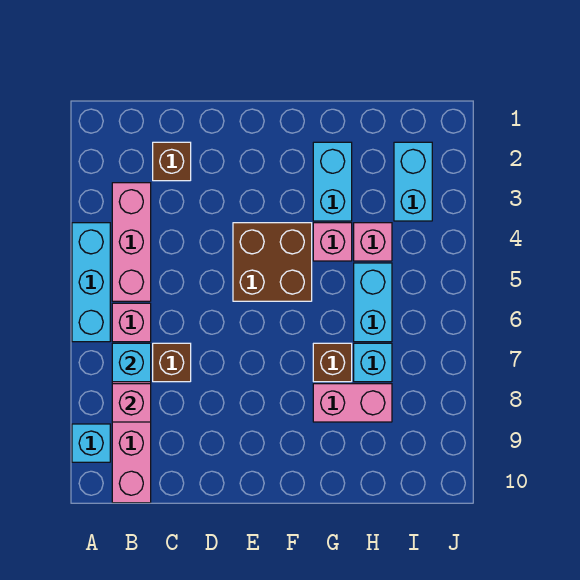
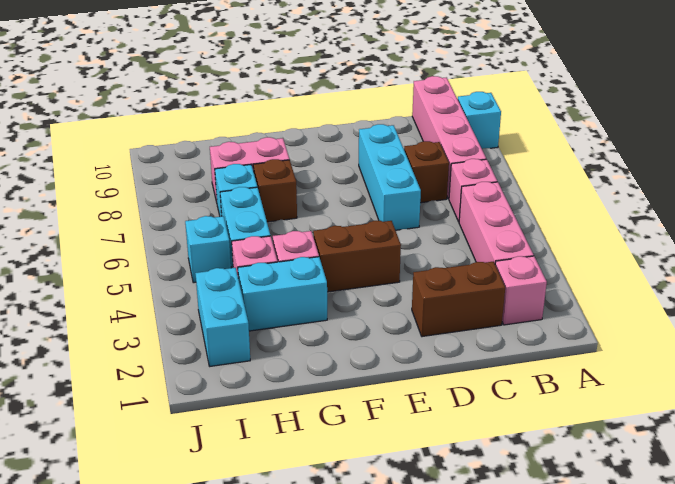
cyan brick A4:A6 level 1 -> cyan brick D6:D8 level 1
cyan brick B7 level 2 -> cyan brick I5 level 1
pink brick B8 level 2 -> pink brick B2 level 1
brown brick C2 level 1 -> brown brick C2:D2 level 1
brown brick E4:F5 level 1 -> brown brick E4:F4 level 1
cyan brick G2:G3 level 1 -> cyan brick G3:H3 level 1

